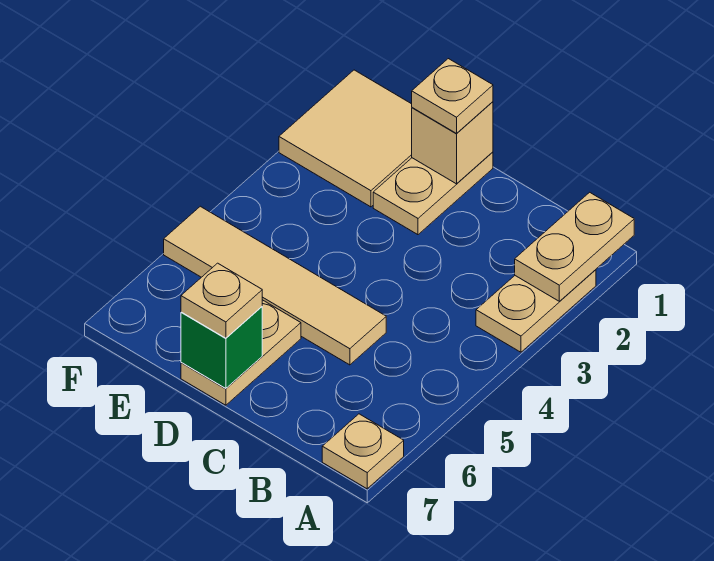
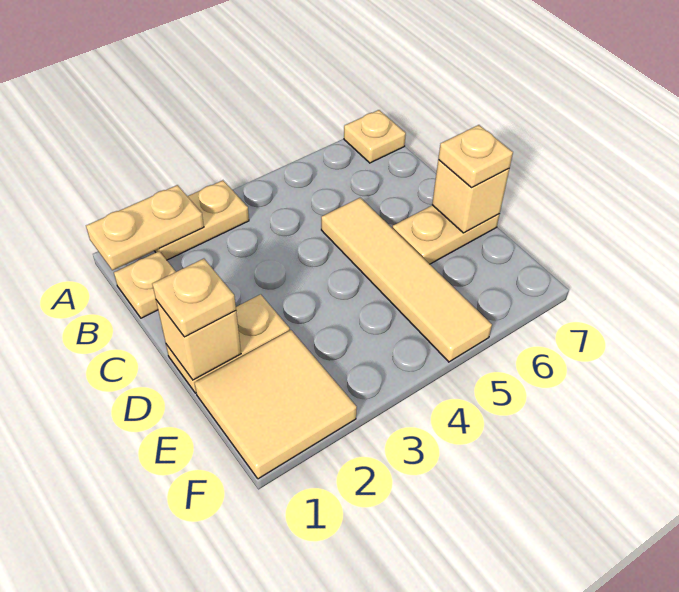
none -> tan plate B1 level 1
green brick D7 level 2 -> tan brick D7 level 2

